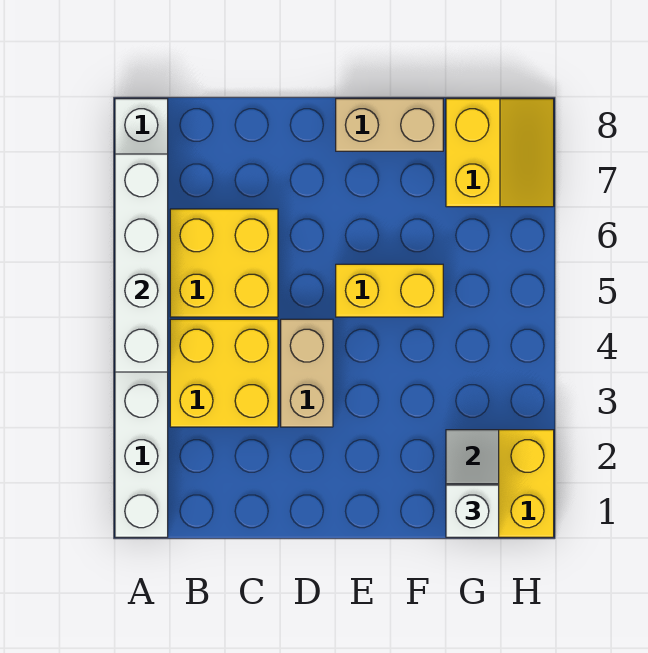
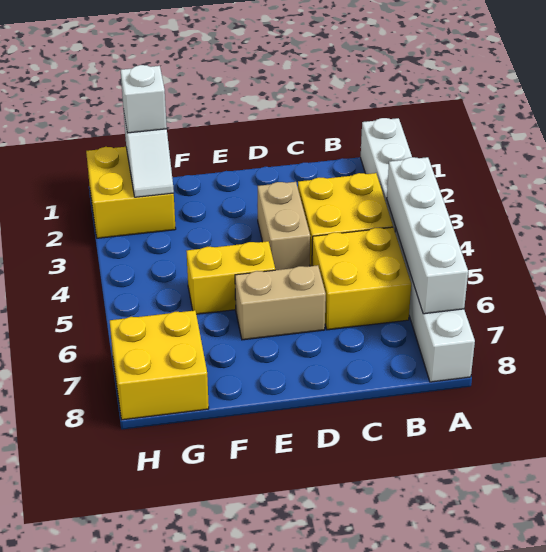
tan brick E8:F8 level 1 -> tan brick D6:E6 level 1
yellow slope G7:H8 level 1 top G -> yellow brick G7:H8 level 1

